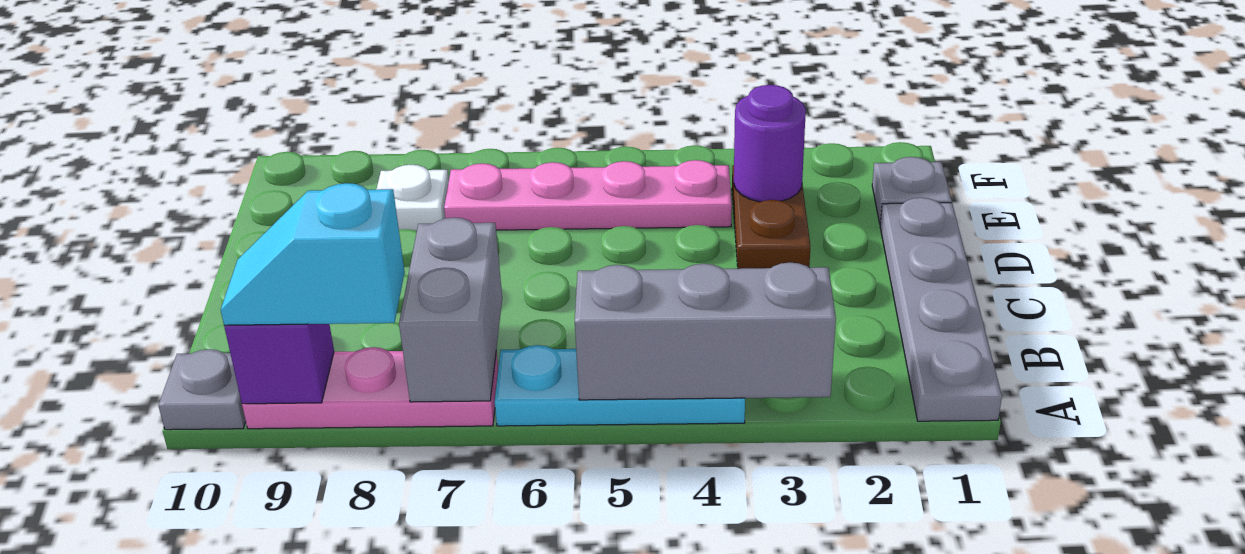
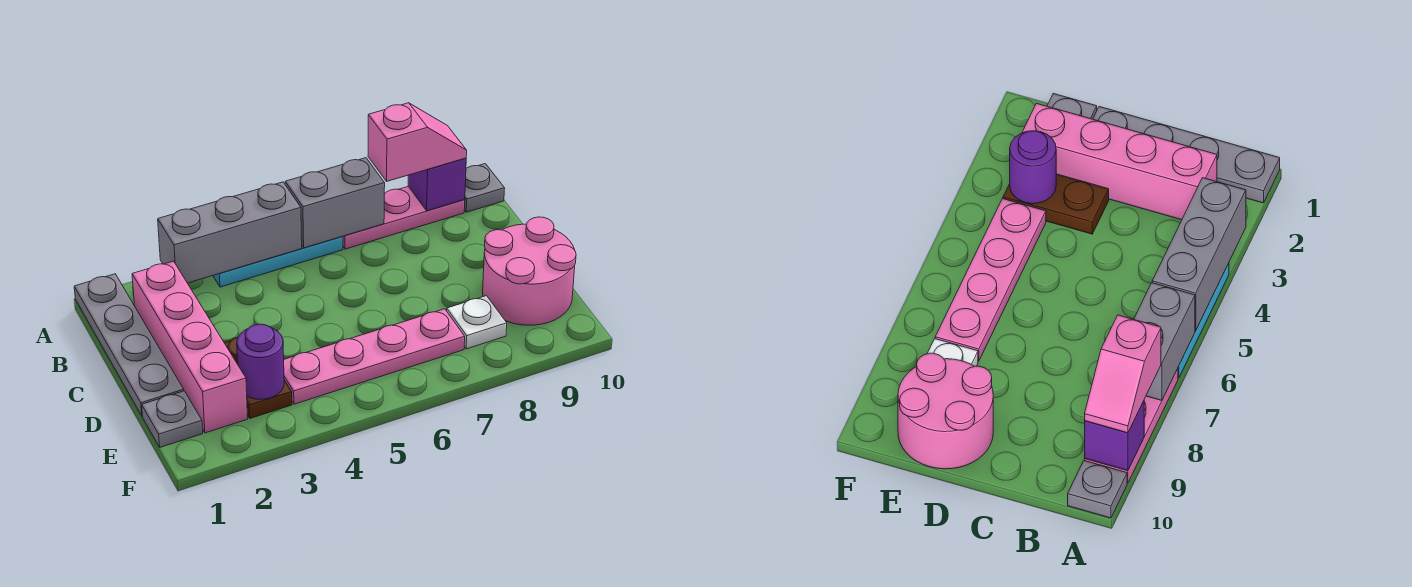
grey brick A7:B7 level 2 -> grey brick A6:A7 level 2
cyan slope A8:A9 level 3 top 8 -> pink slope A8:A9 level 3 top 8
none -> pink brick B2:E2 level 1
none -> pink round brick D9:E10 level 1

